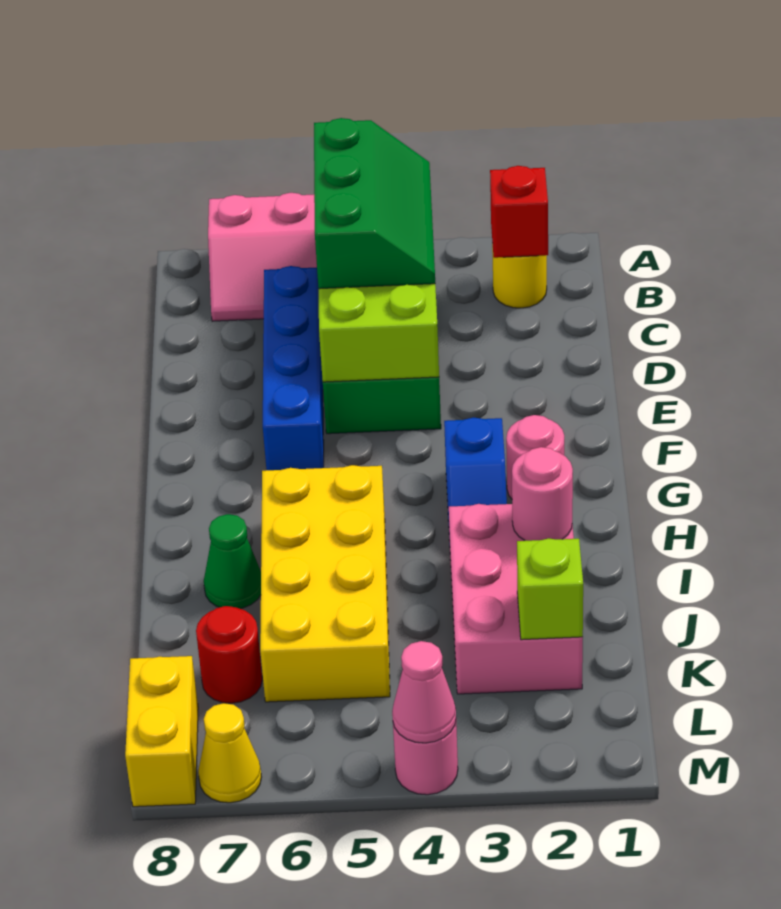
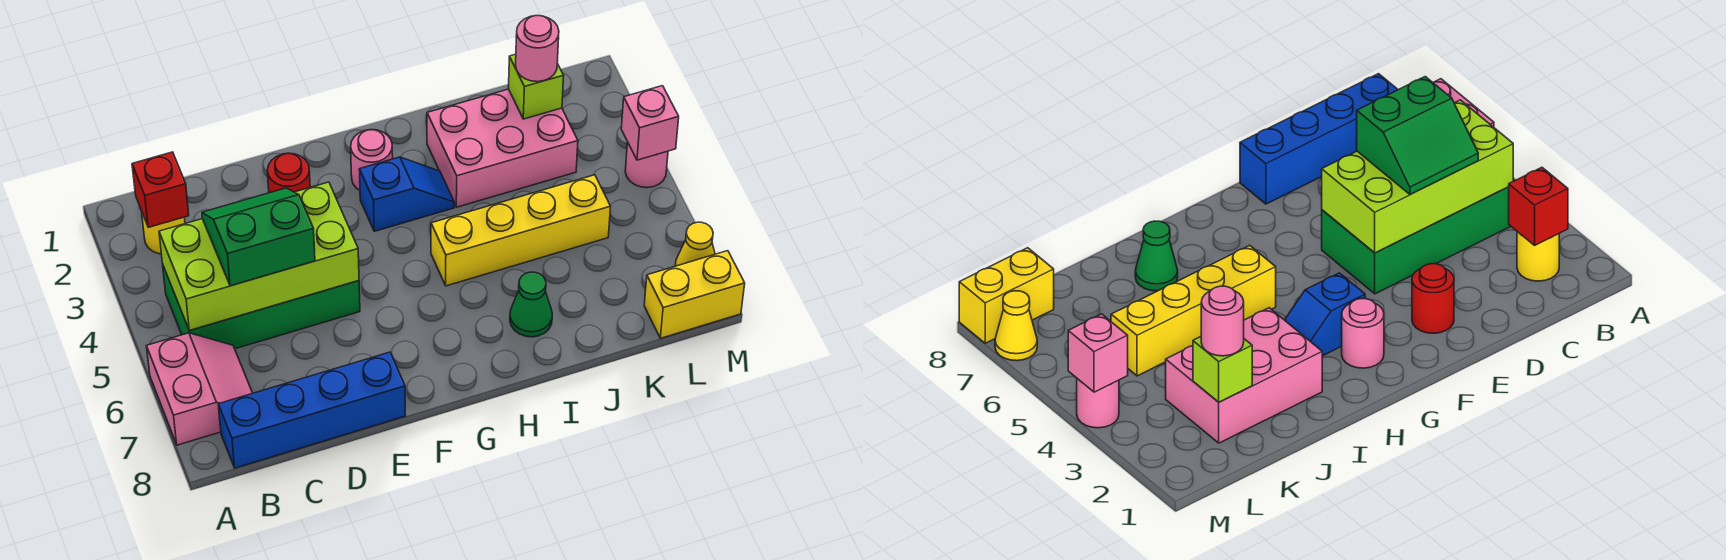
green slope B4:D5 level 3 top 5 -> green slope C4:D5 level 3 top 5
blue brick C6:F6 level 1 -> blue brick B8:E8 level 1
yellow brick H5:K6 level 1 -> yellow brick H5:K5 level 1
pink round brick I2 level 2 -> pink round brick K2 level 3
red round brick K7 level 1 -> red round brick E2 level 1
pink cone M4 level 2 -> pink brick M4 level 2

